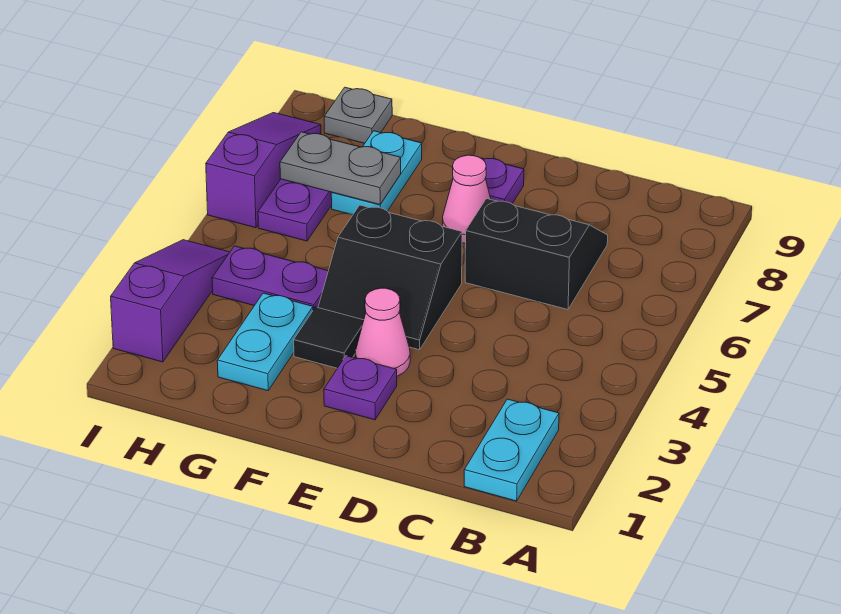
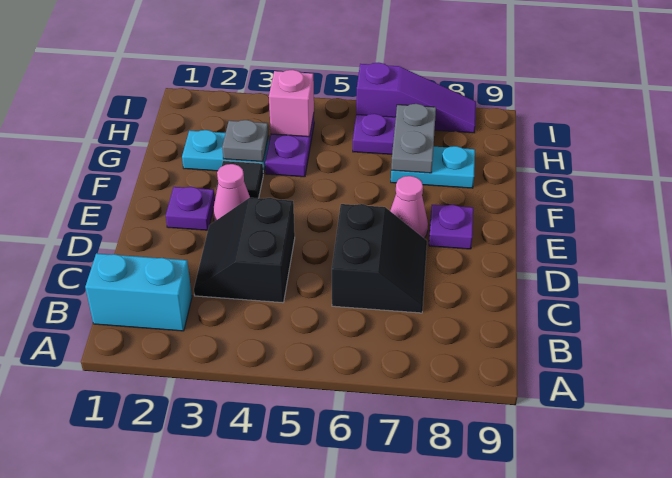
cyan plate B1:B2 level 1 -> cyan brick B1:B2 level 1
black slope E4:F5 level 1 top 5 -> black slope C3:D4 level 1 top 4
none -> pink brick H4 level 2
grey plate H9 level 1 -> grey plate G3 level 2
purple slope I2:I4 level 1 top 2 -> none

